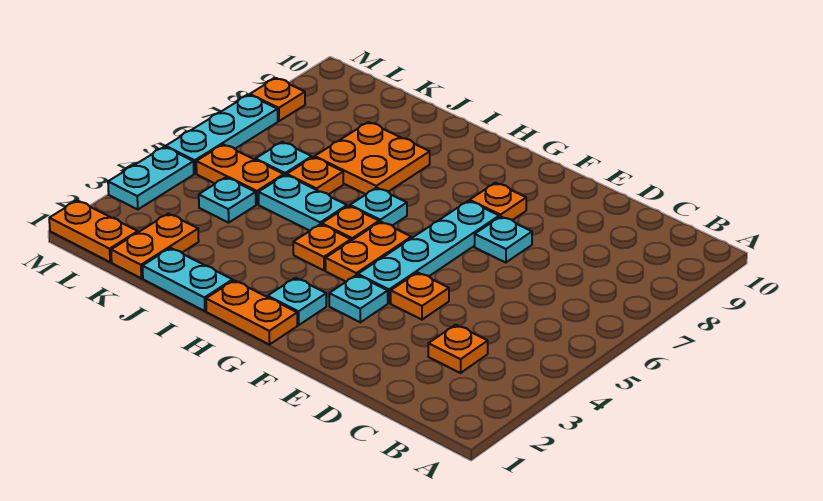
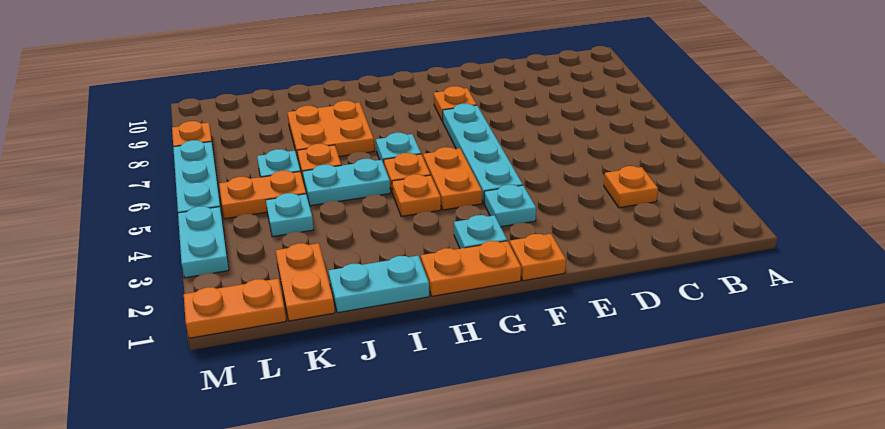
orange plate E4 level 1 -> orange plate F1 level 1
cyan plate E7 level 1 -> none

